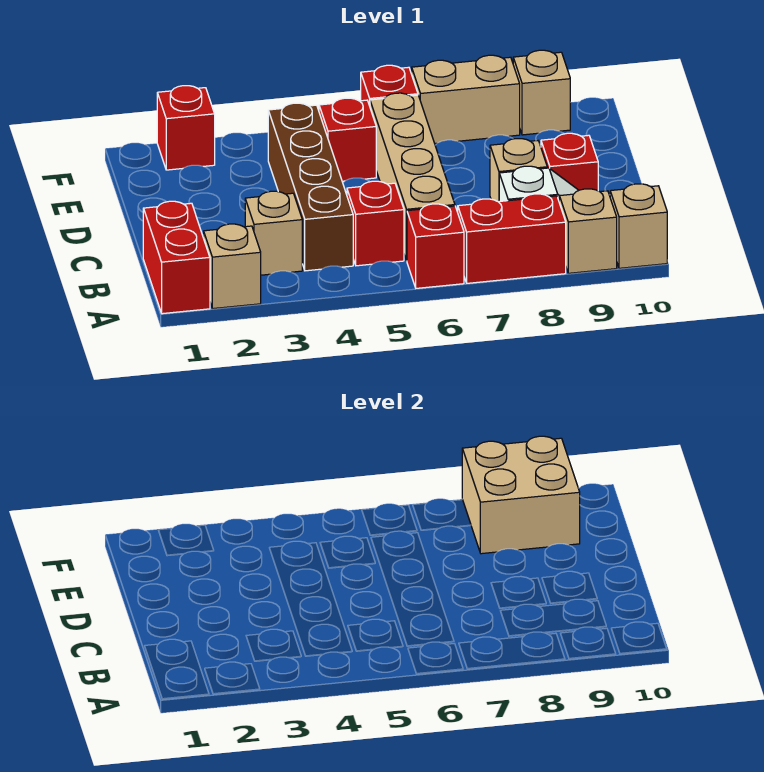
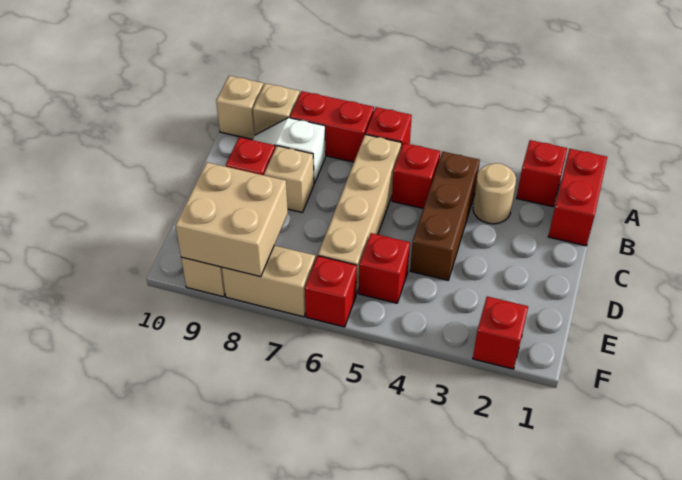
tan brick A2 level 1 -> red brick A2 level 1
tan brick B3 level 1 -> tan round brick B3 level 1
brown brick B4:E4 level 1 -> brown brick B4:D4 level 1

